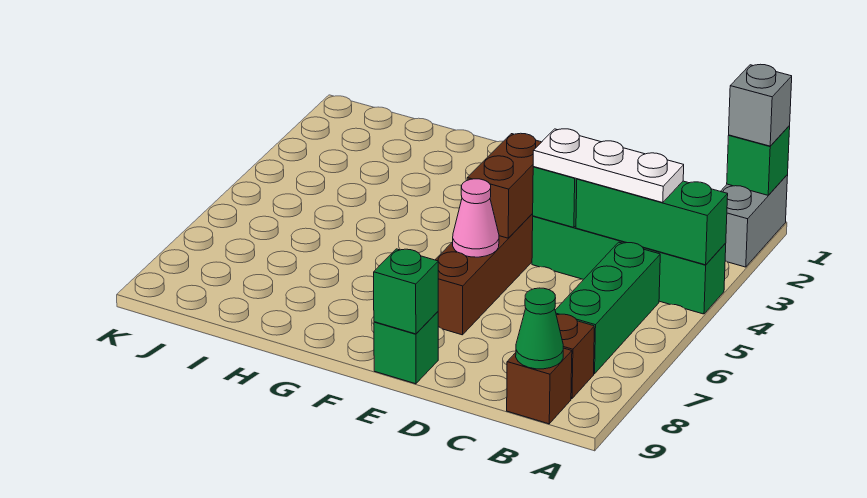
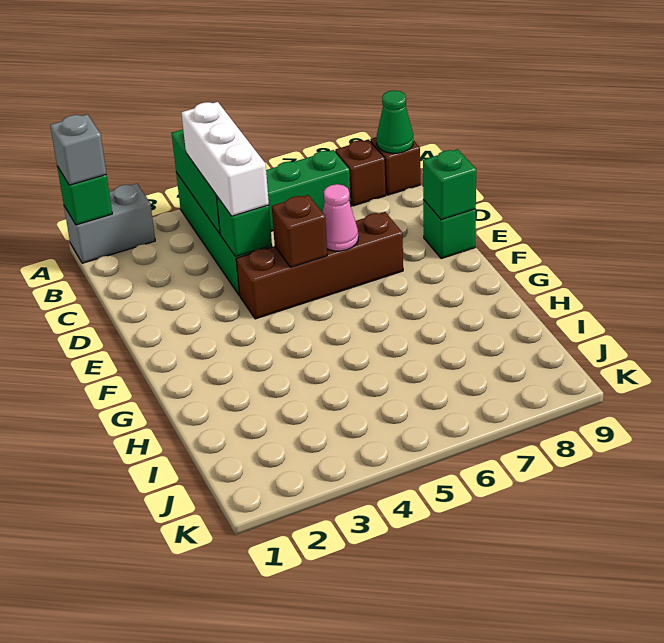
white plate B4:D4 level 3 -> white brick B4:D4 level 3
brown brick E4:E5 level 2 -> brown brick E5 level 2

